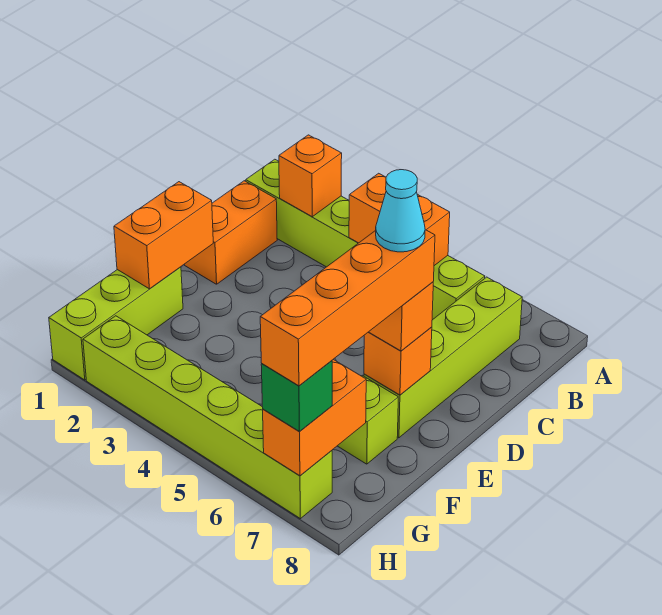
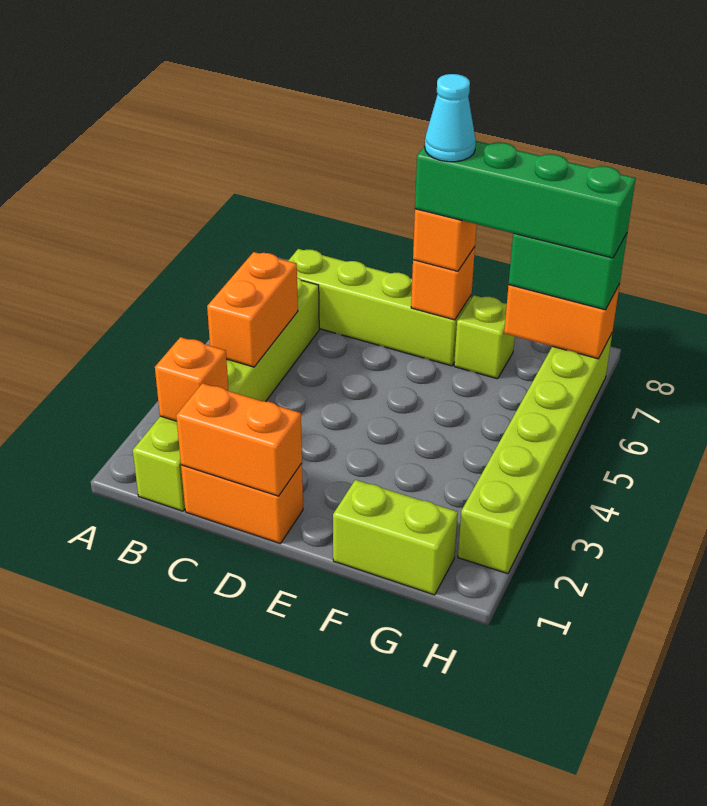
orange brick E1:F1 level 2 -> orange brick C1:D1 level 2
orange brick E7:H7 level 4 -> green brick E7:H7 level 4
lime brick F1:H1 level 1 -> lime brick F1:G1 level 1
green brick H7 level 3 -> green brick G7:H7 level 3

